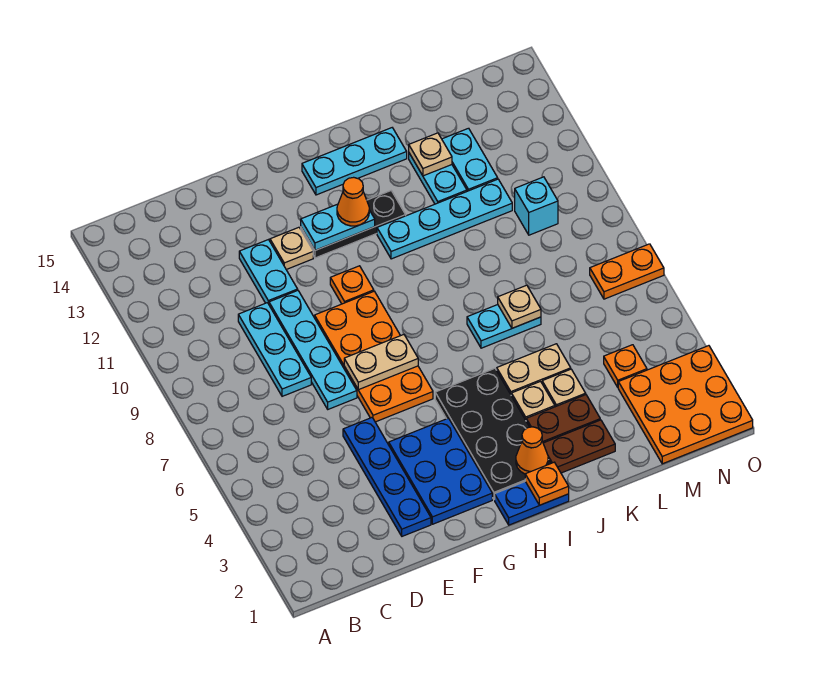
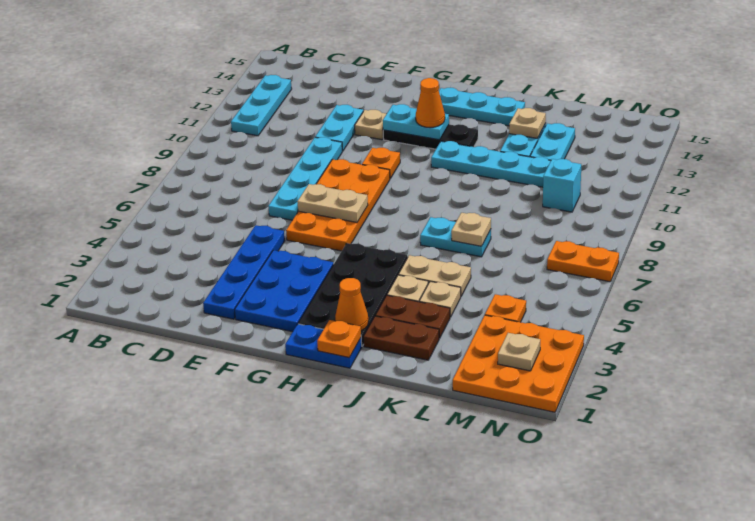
cyan plate D8:D10 level 1 -> cyan plate B11:B13 level 1
none -> tan plate N2 level 2

